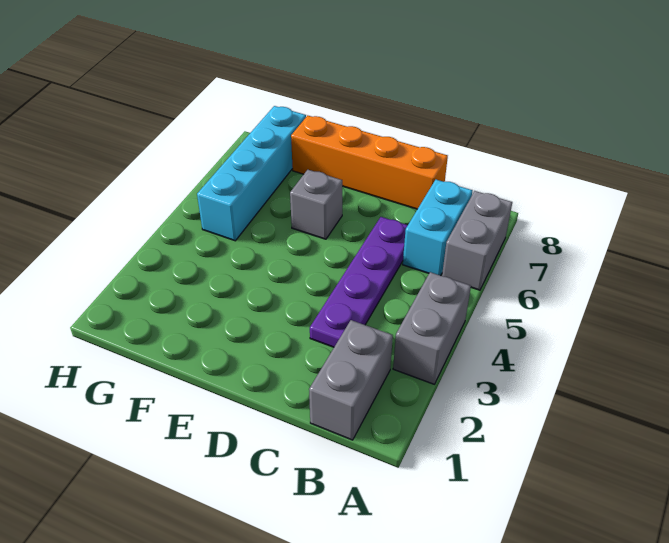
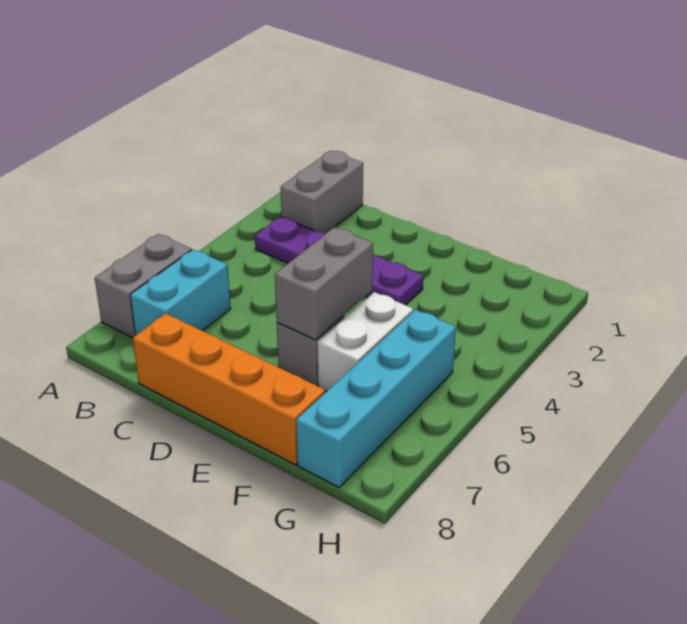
grey brick A3:A4 level 1 -> grey brick E5:E6 level 2
purple plate C3:C6 level 1 -> purple plate B3:E3 level 1
none -> white brick F5:F6 level 1

